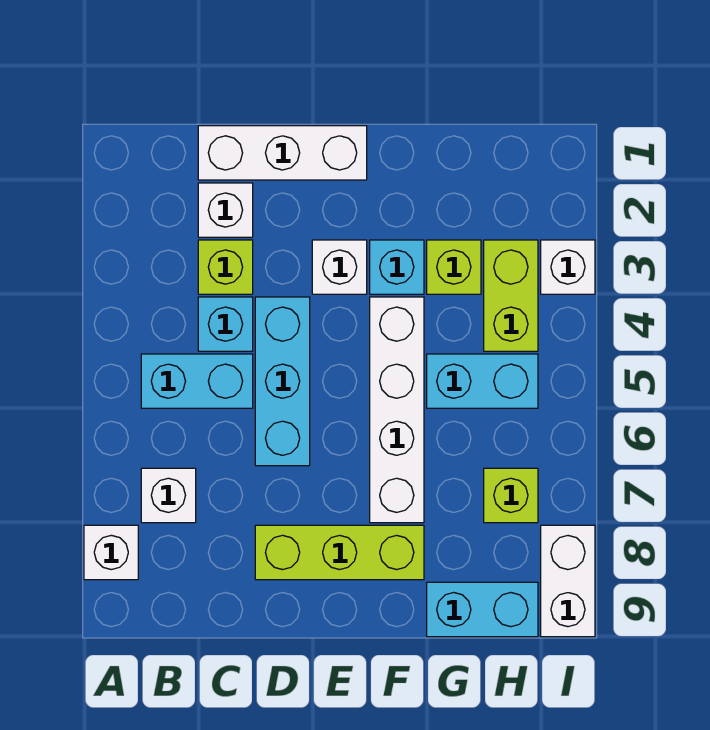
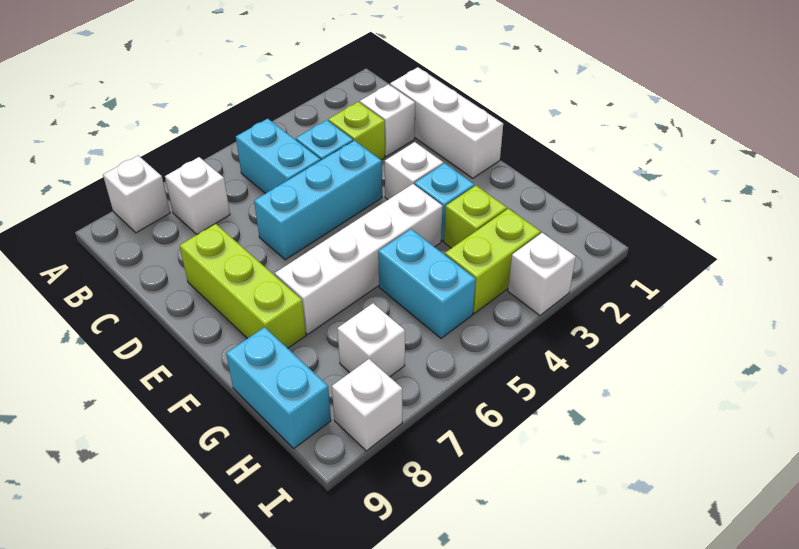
lime brick H7 level 1 -> white brick H7 level 1
white brick I8:I9 level 1 -> white brick I8 level 1

